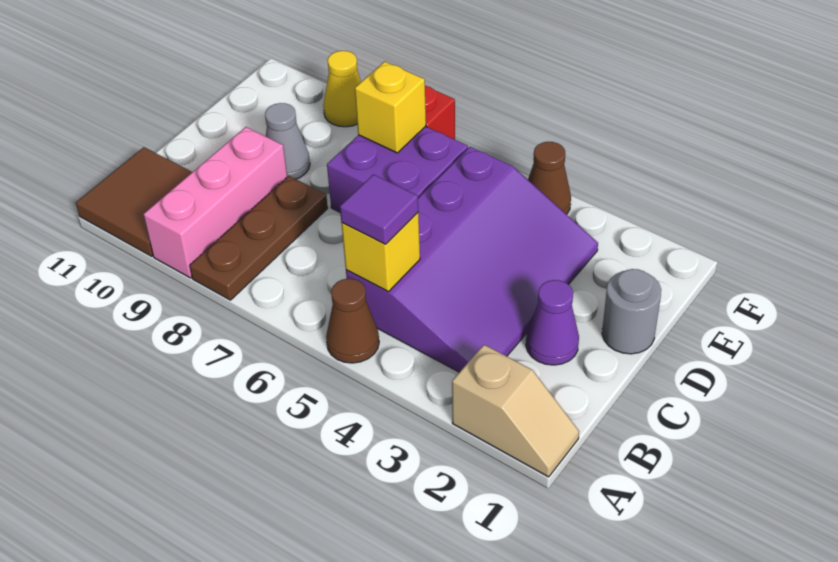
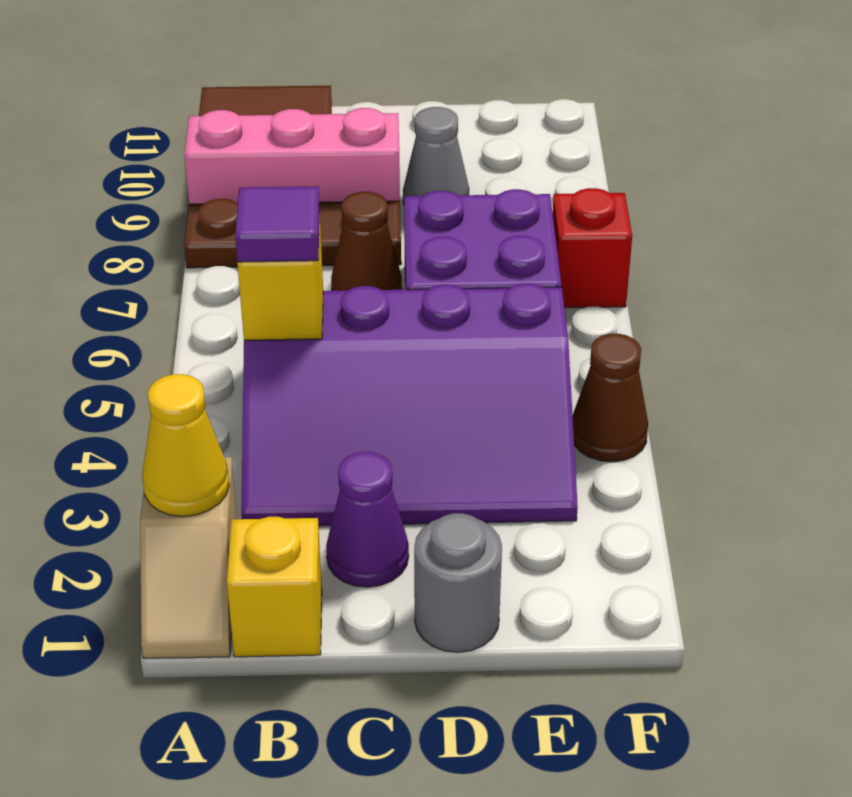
brown cone A5 level 1 -> brown cone C7 level 1
yellow brick E7 level 2 -> yellow brick B1 level 1
yellow cone F9 level 1 -> yellow cone A2 level 2

